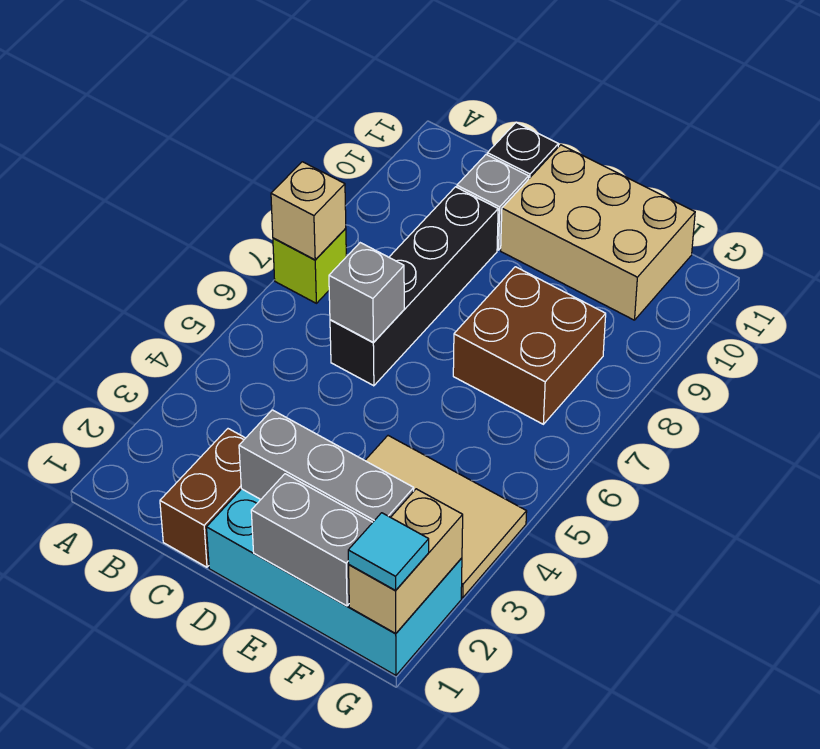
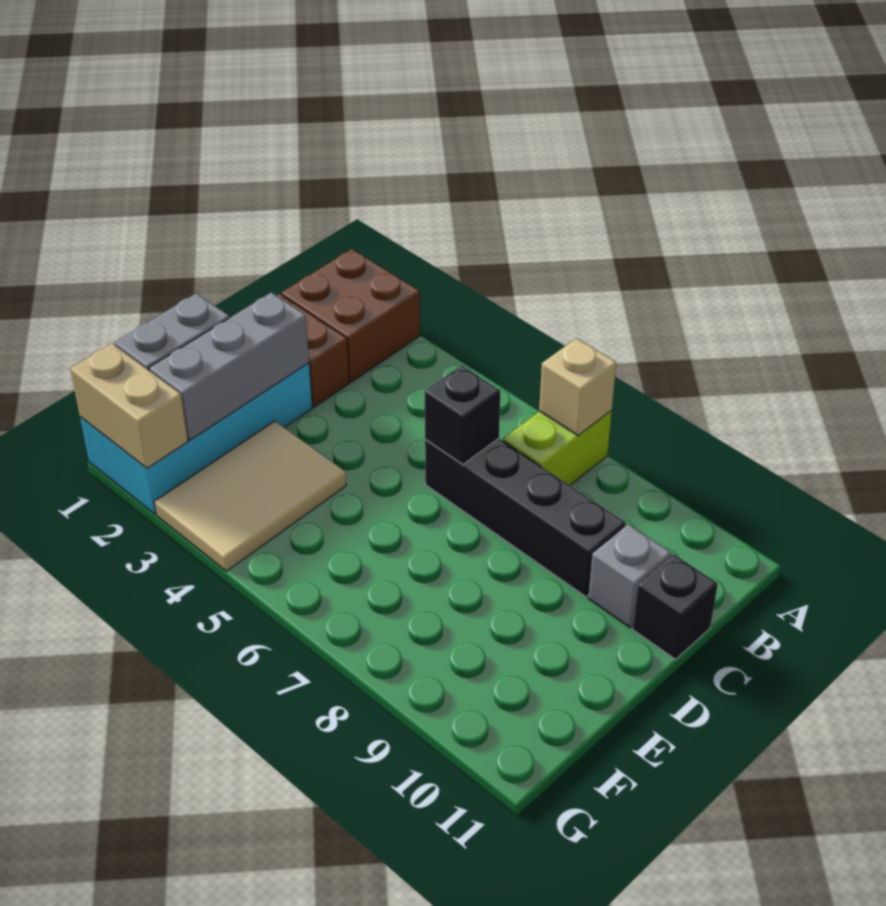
lime brick A7 level 1 -> lime brick A7:B7 level 1
grey brick C6 level 2 -> black brick C6 level 2
tan brick D10:F11 level 1 -> none
brown brick E7:F8 level 1 -> brown brick A1:B2 level 1
cyan tile G1 level 3 -> none

